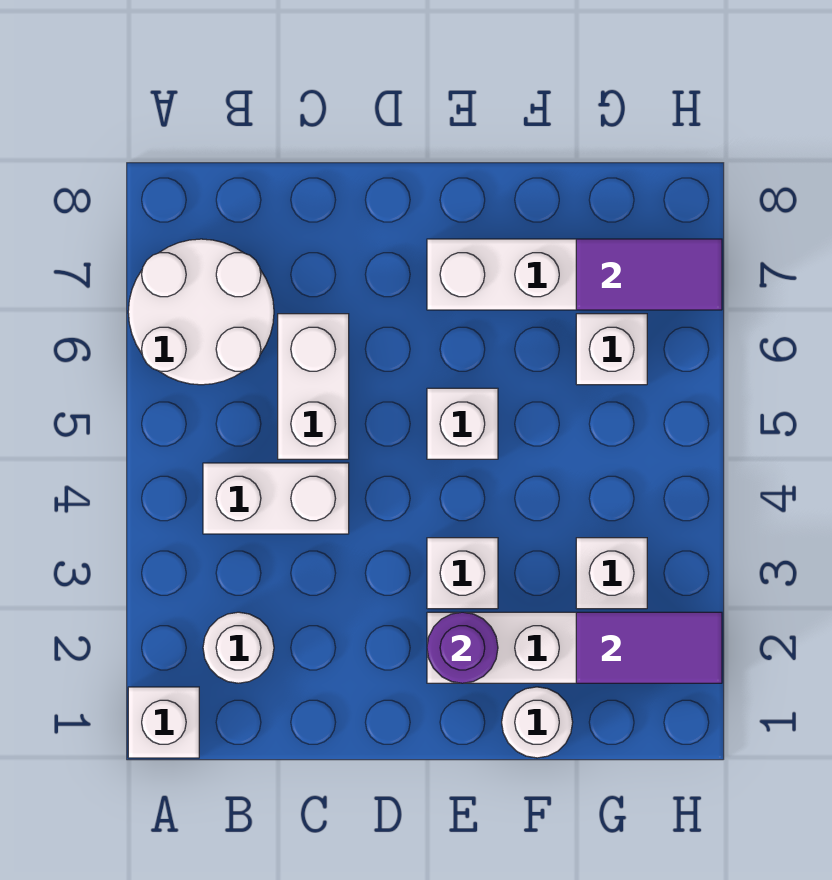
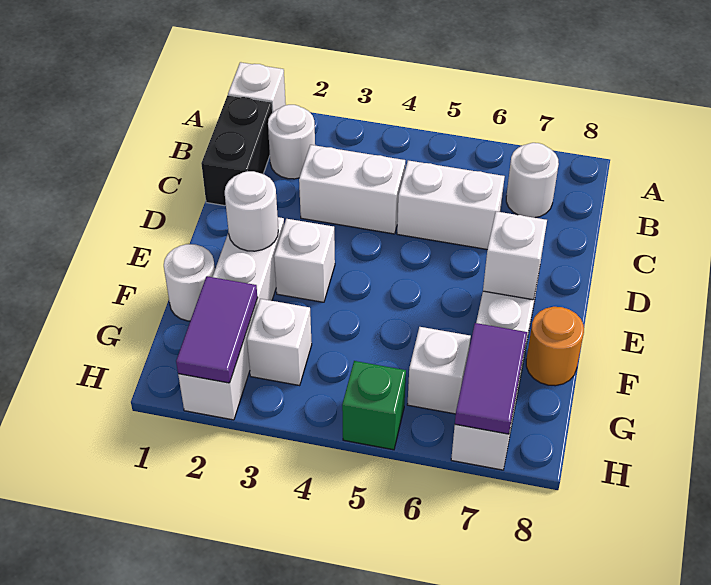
white round brick A6:B7 level 1 -> white round brick B7 level 1
none -> black brick B1:C1 level 1
white brick B4:C4 level 1 -> white brick C3:C4 level 1
purple round brick E2 level 2 -> white round brick E2 level 2
white brick E5 level 1 -> white brick E7 level 2
none -> orange round brick F8 level 1
none -> green brick H5 level 1

